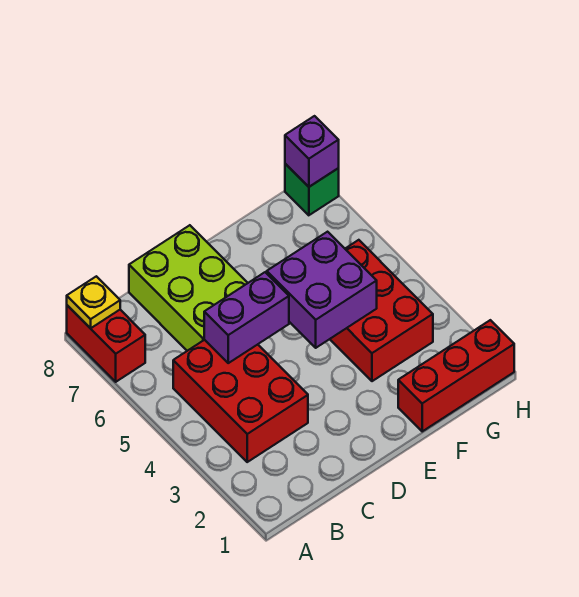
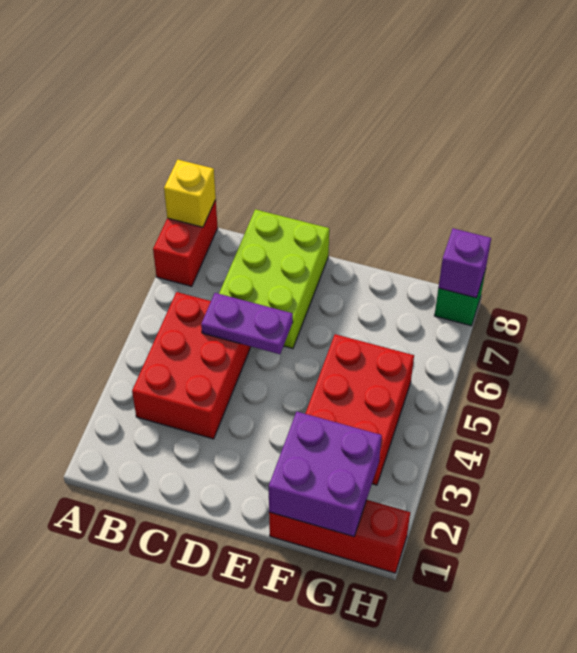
yellow plate A8 level 2 -> yellow brick A8 level 2
purple brick C5:D5 level 2 -> purple plate C5:D5 level 2
purple brick E4:F5 level 2 -> purple brick F1:G2 level 2

